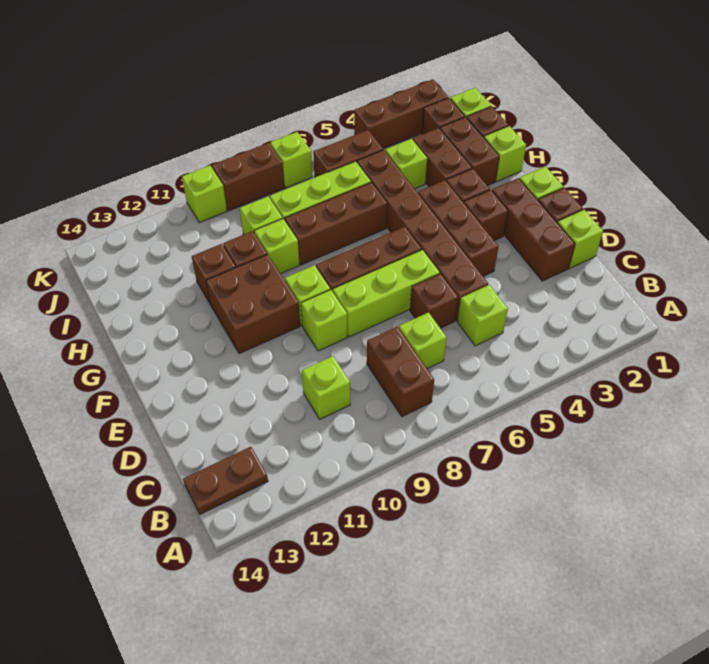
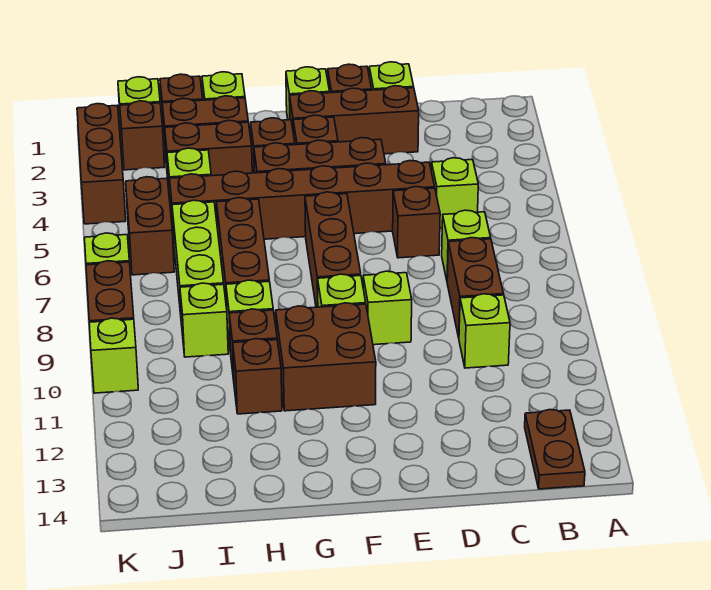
brown brick B8:C8 level 1 -> brown brick C8:C9 level 1
lime brick E6:E8 level 1 -> none

